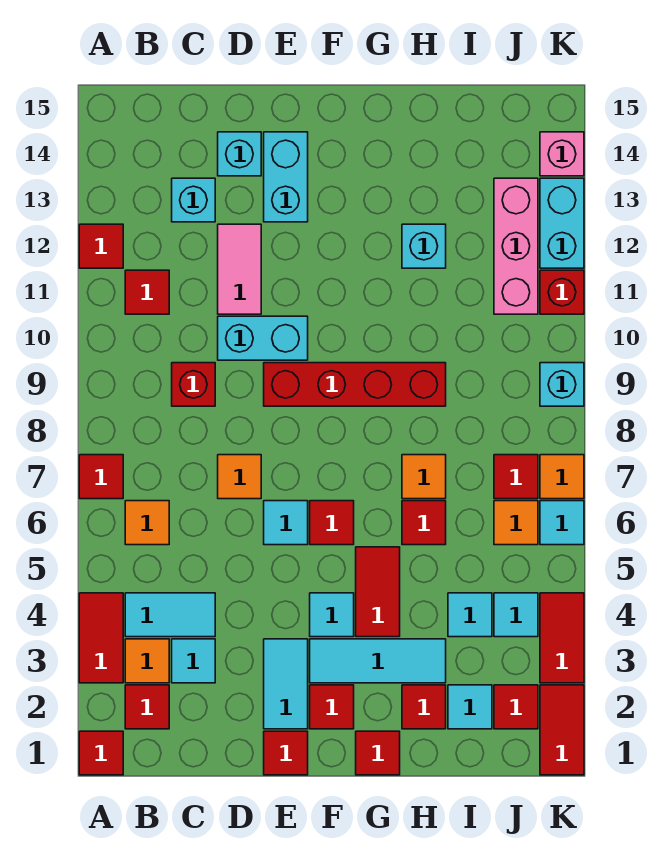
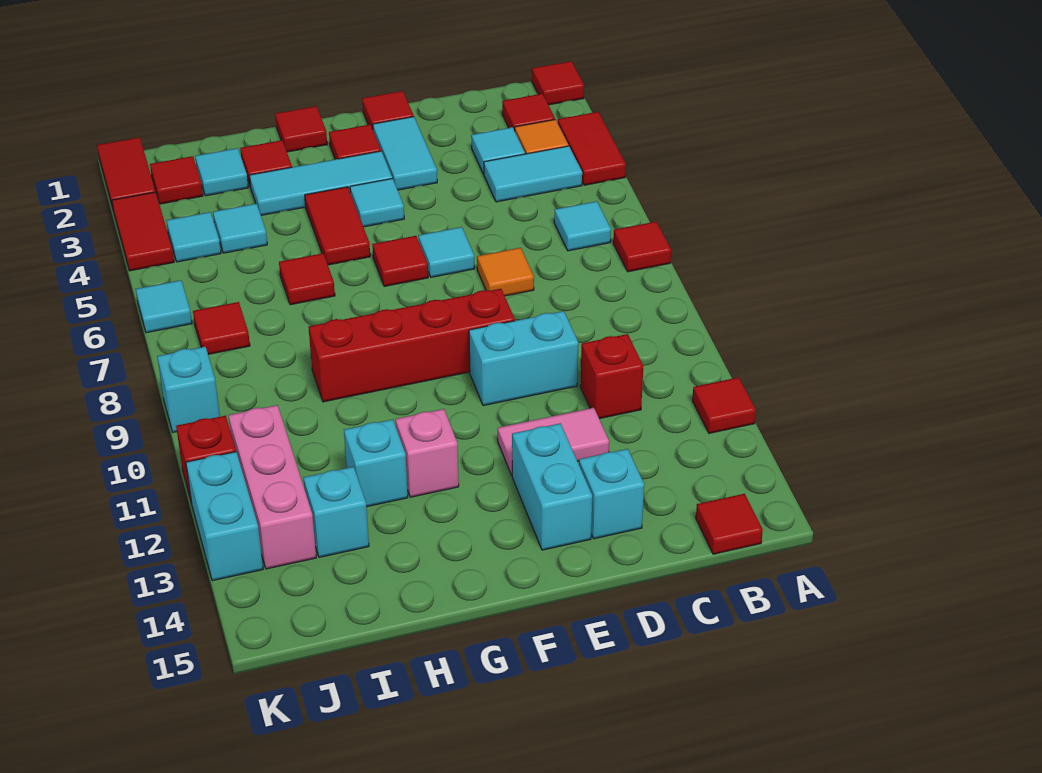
orange tile B6 level 1 -> cyan tile B6 level 1
red tile B11 level 1 -> red tile B15 level 1
red brick C9 level 1 -> red brick C11 level 1
cyan brick C13 level 1 -> cyan brick I13 level 1
pink tile D11:D12 level 1 -> pink tile D12:E12 level 1
orange tile H7 level 1 -> none
orange tile J6 level 1 -> none
orange tile K7 level 1 -> none
pink brick K14 level 1 -> pink brick G12 level 1

